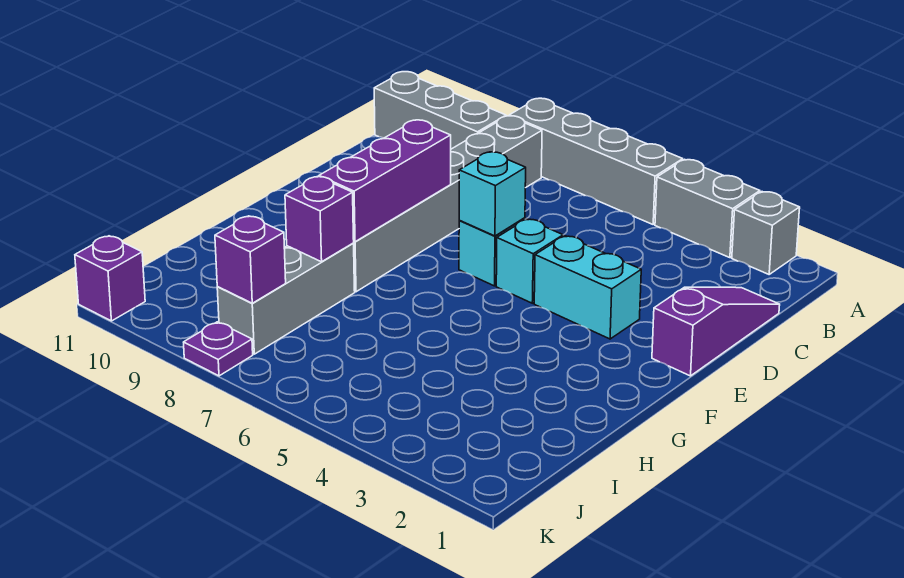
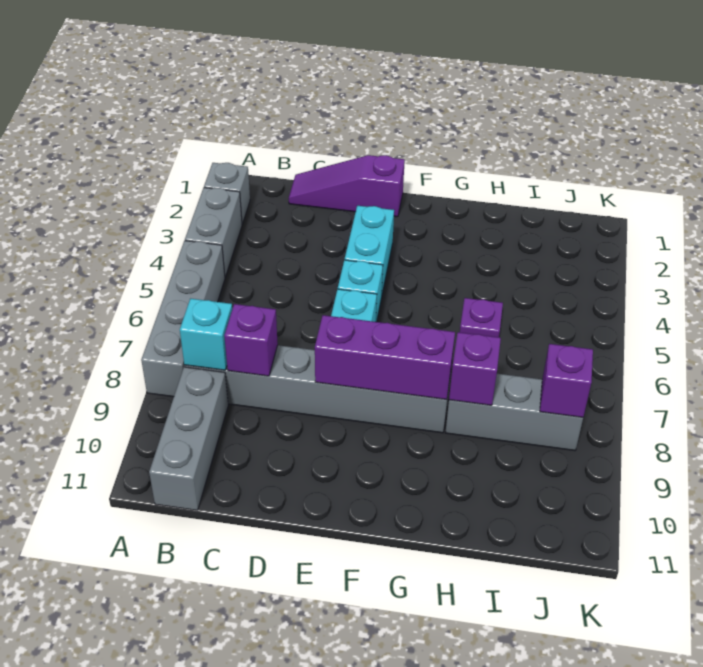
cyan brick E6 level 2 -> cyan brick B8 level 2
purple plate K8 level 1 -> purple plate H5 level 1
purple brick K11 level 1 -> purple brick C8 level 2

